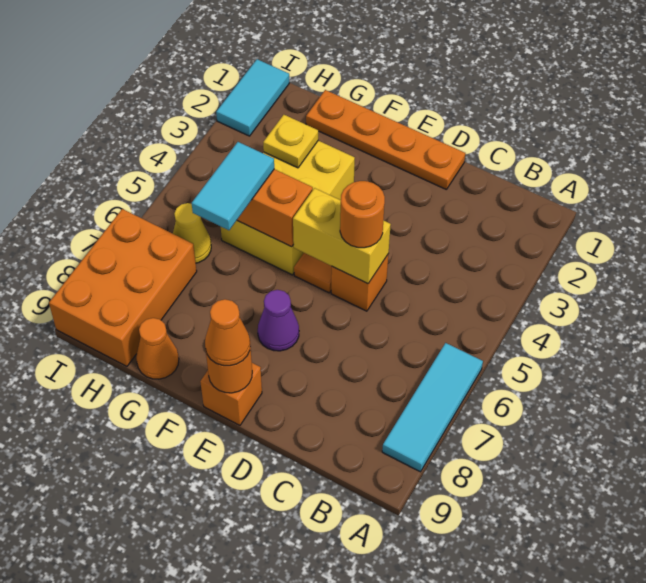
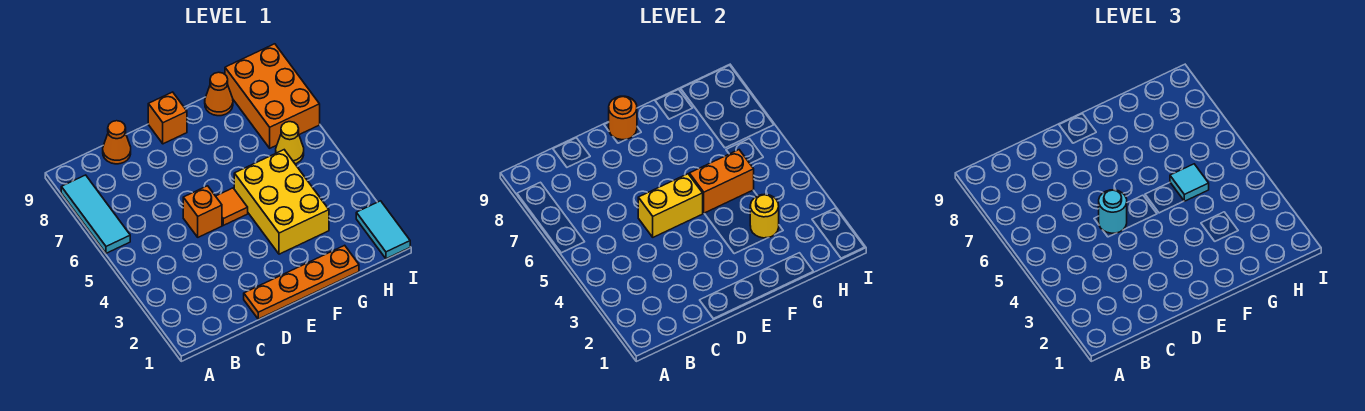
orange round brick D5 level 3 -> cyan round brick D5 level 3
purple cone E7 level 1 -> none
orange cone E9 level 3 -> orange cone C9 level 1
yellow plate G3 level 2 -> yellow round brick G3 level 2
cyan tile G5:G6 level 3 -> cyan tile G5 level 3

